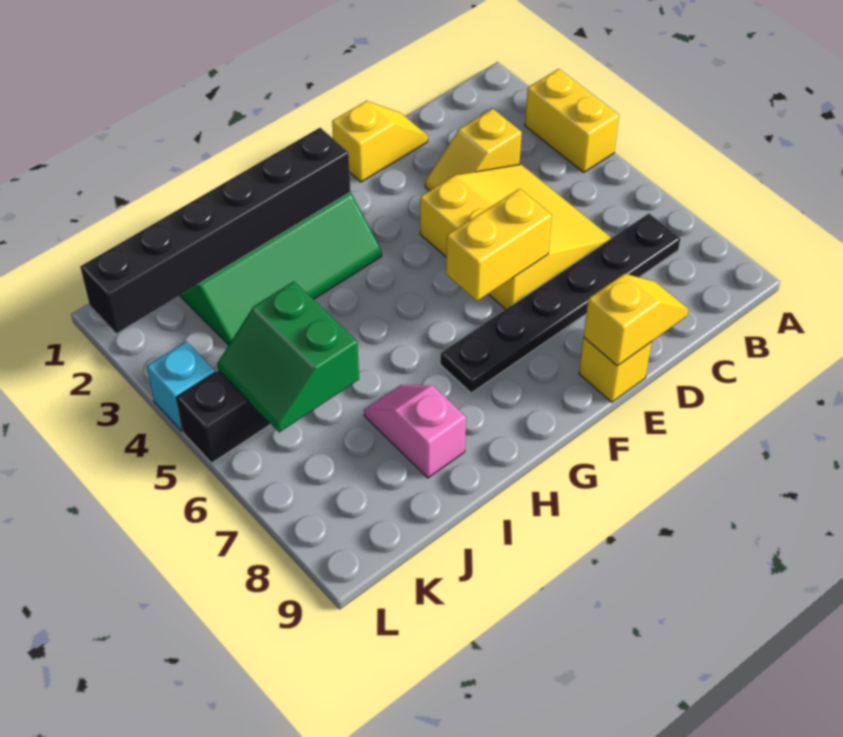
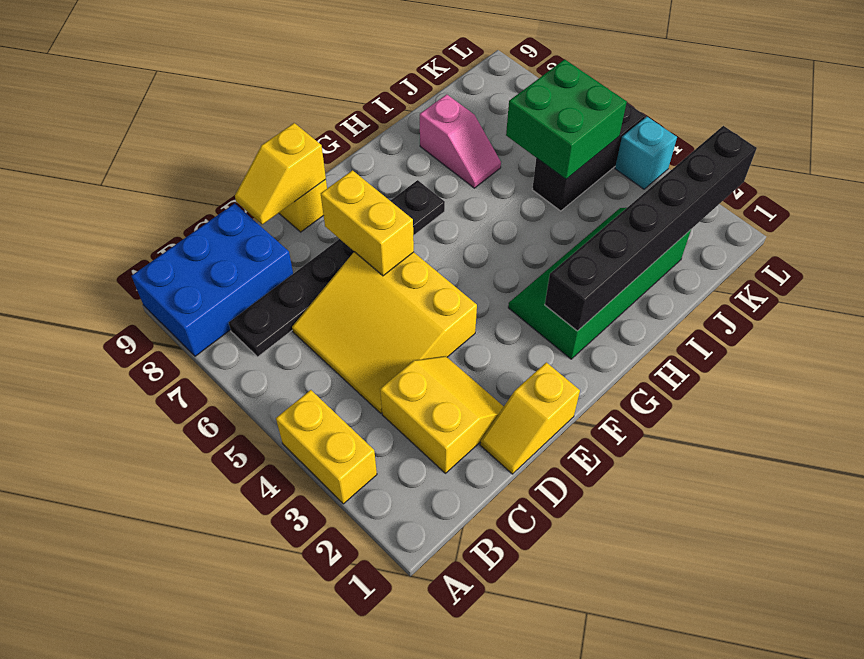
none -> blue brick A8:C9 level 1
yellow slope C3:D3 level 1 top C -> yellow slope C2:D3 level 1 top C
yellow brick E6:F6 level 2 -> yellow brick E6:E7 level 2
green slope J5:K6 level 2 top J -> green brick J5:K6 level 2

